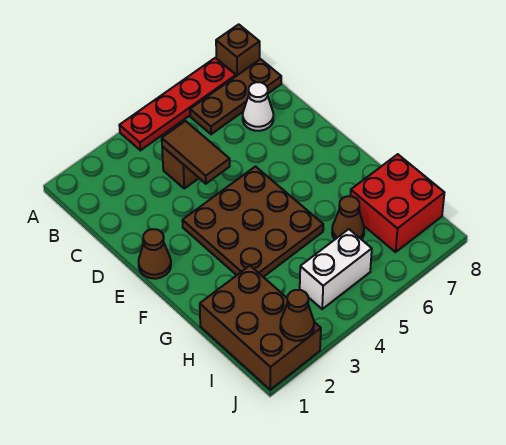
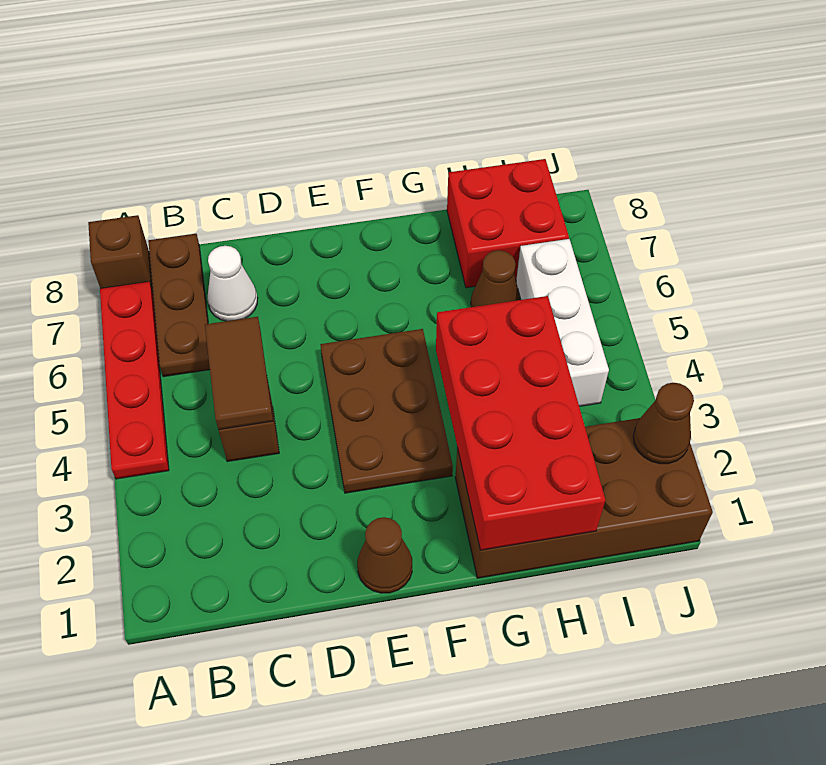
brown tile C4:D4 level 2 -> brown tile C4:C5 level 2
brown plate E3:G5 level 1 -> brown plate E3:F5 level 1
none -> red brick G1:H4 level 2
brown brick H1:J2 level 1 -> brown brick G1:J2 level 1
white brick I4:I5 level 1 -> white brick I4:I6 level 1

